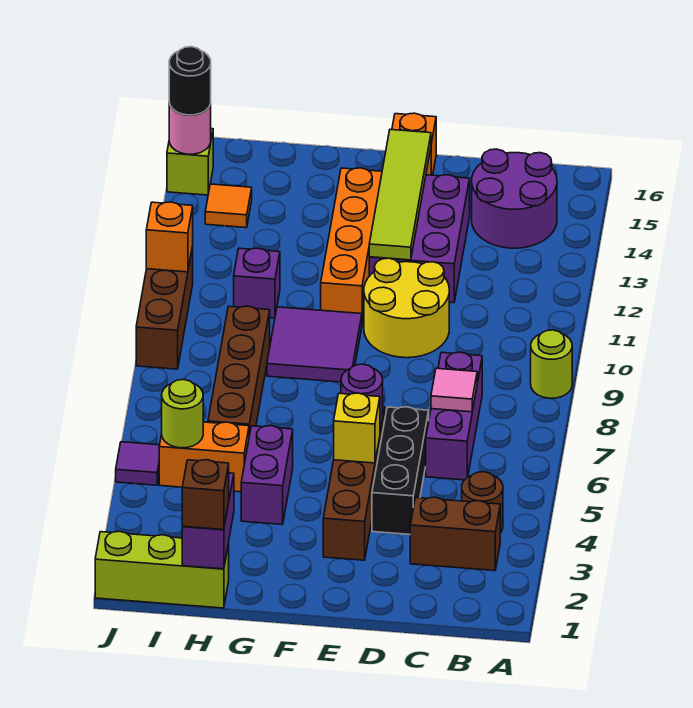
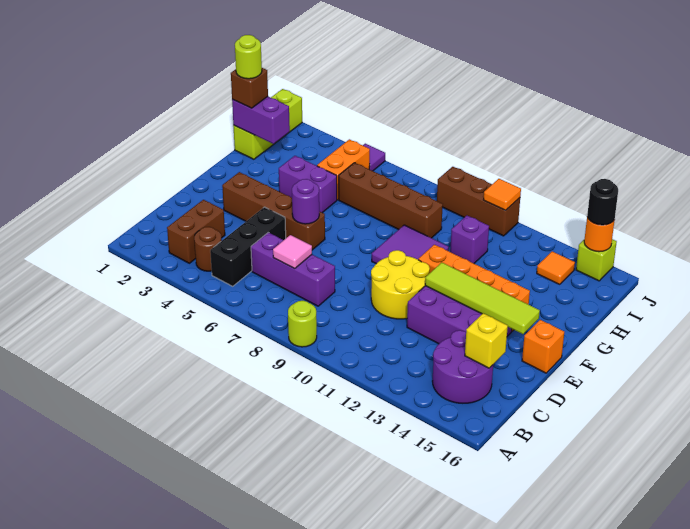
black brick D4:D6 level 1 -> black brick B5:D5 level 1
yellow brick E5 level 2 -> yellow brick C15 level 2
lime round brick I5 level 2 -> lime round brick H1 level 4
orange brick J11 level 2 -> orange tile J11 level 2
pink round brick J15 level 2 -> orange round brick J15 level 2

